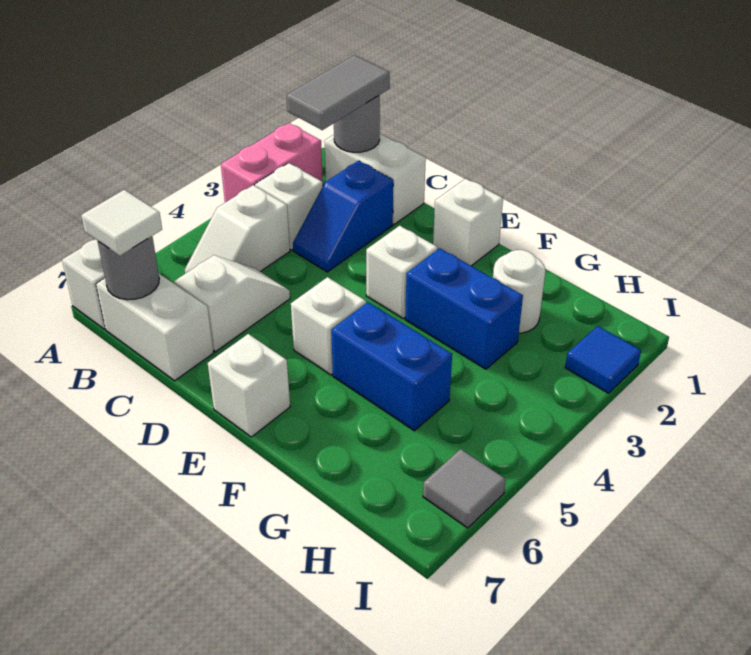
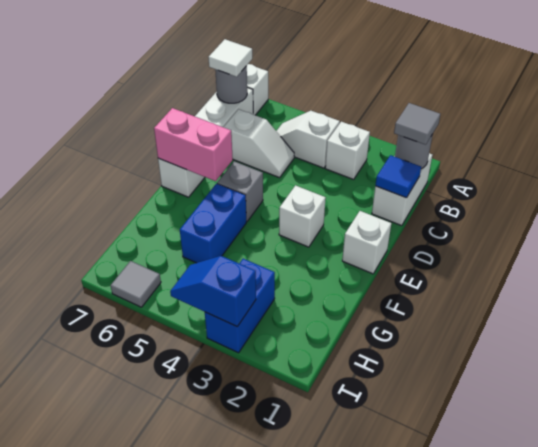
pink brick A2:A3 level 1 -> pink brick E6:E7 level 2
grey tile B1:B2 level 3 -> grey tile B1 level 3
blue slope C2:C3 level 1 top 2 -> blue slope I3:I4 level 2 top 3
white brick E5 level 1 -> grey brick E5 level 1
blue brick F3:G3 level 1 -> blue brick H3:I3 level 1
white round brick G2 level 1 -> none
blue tile I2 level 1 -> blue tile C1 level 2

